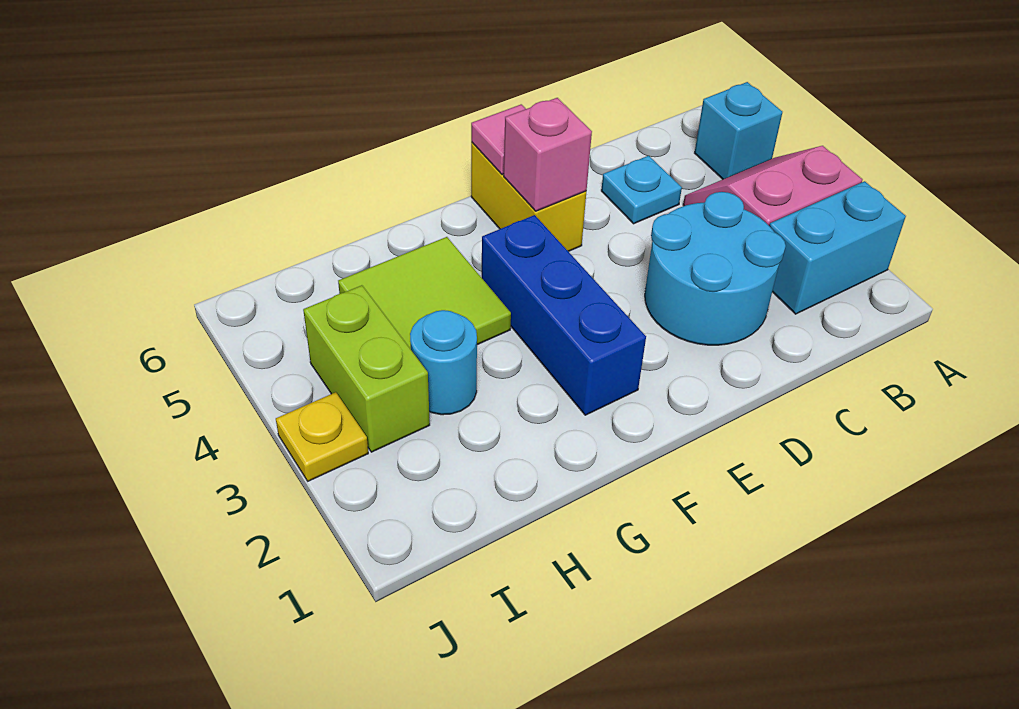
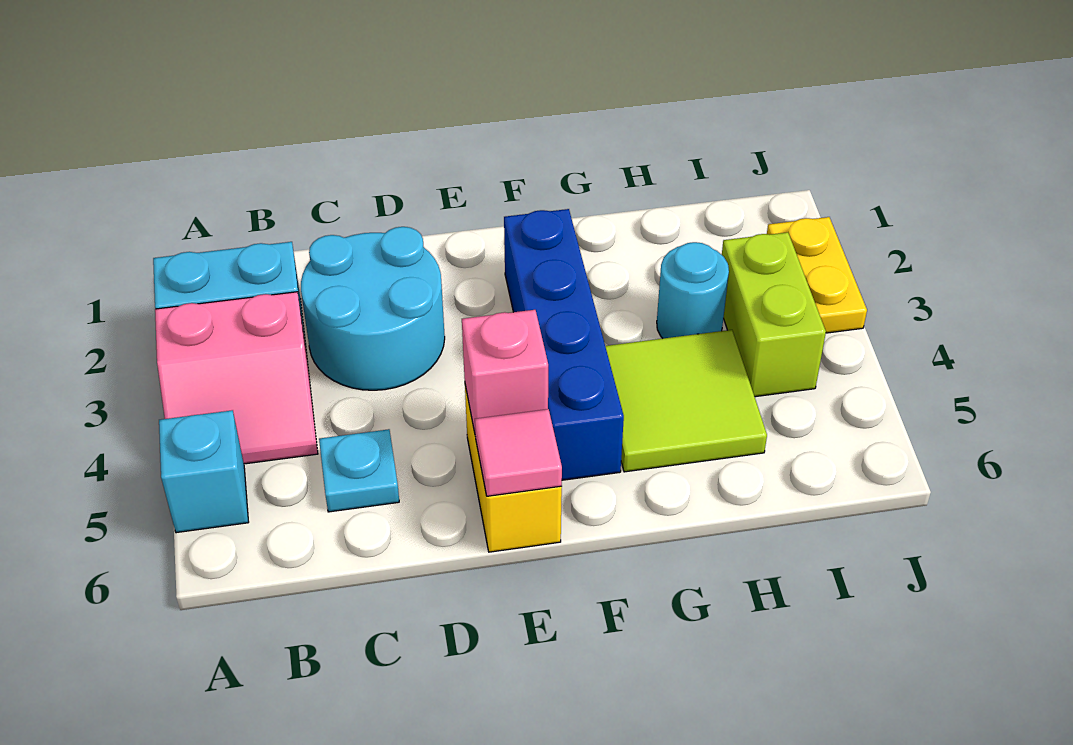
blue brick F2:F4 level 1 -> blue brick F2:F5 level 1
yellow plate J3 level 1 -> yellow plate J2:J3 level 1

